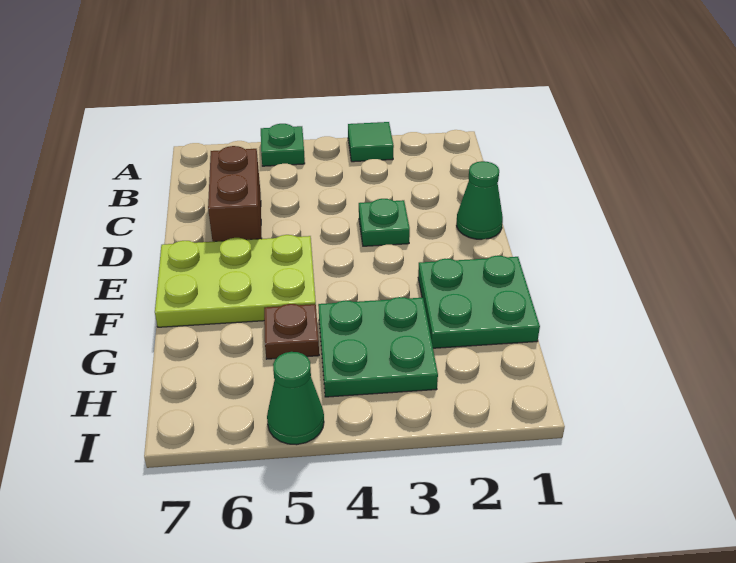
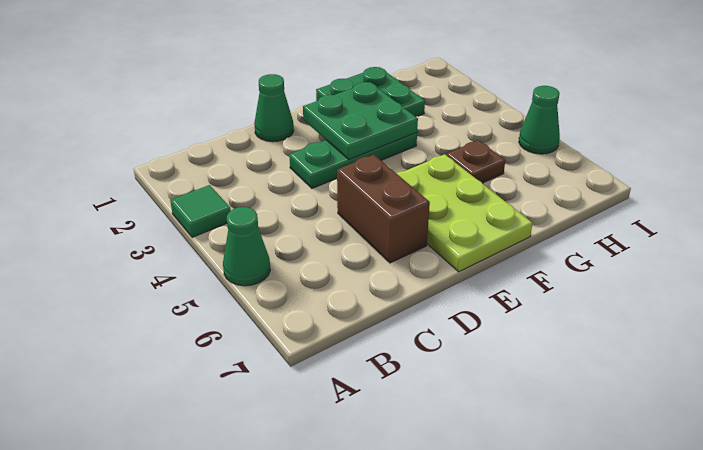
green plate A5 level 1 -> green cone A5 level 1
brown brick C6:D6 level 1 -> brown brick D5:D6 level 1
green plate D3 level 1 -> green plate D3:F3 level 1
green plate G3:H4 level 1 -> green plate E2:F3 level 2

